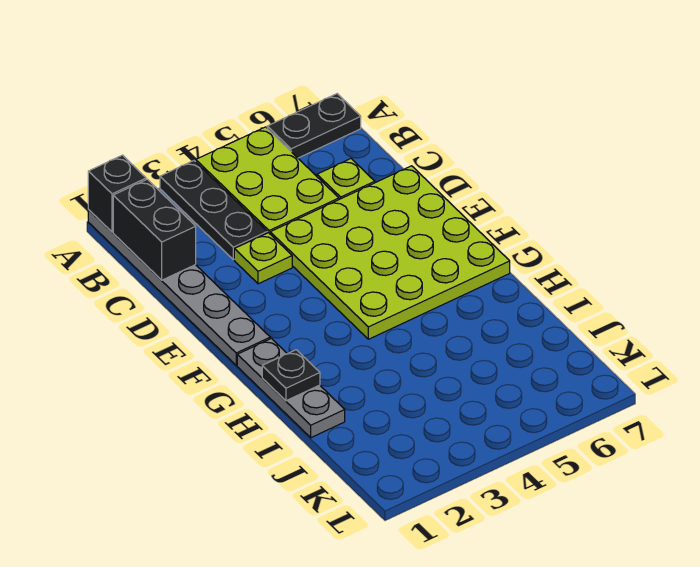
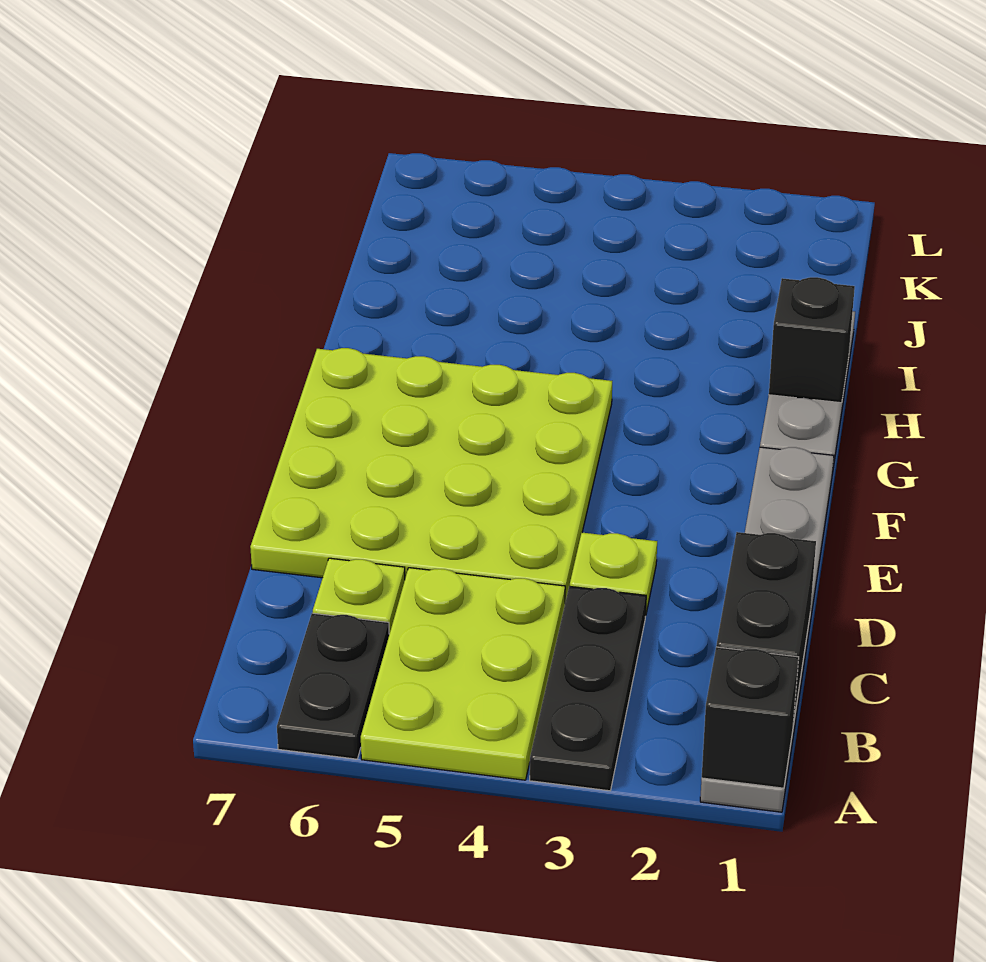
black plate A6:A7 level 1 -> black plate A6:B6 level 1
black plate H1 level 2 -> black brick H1 level 2

